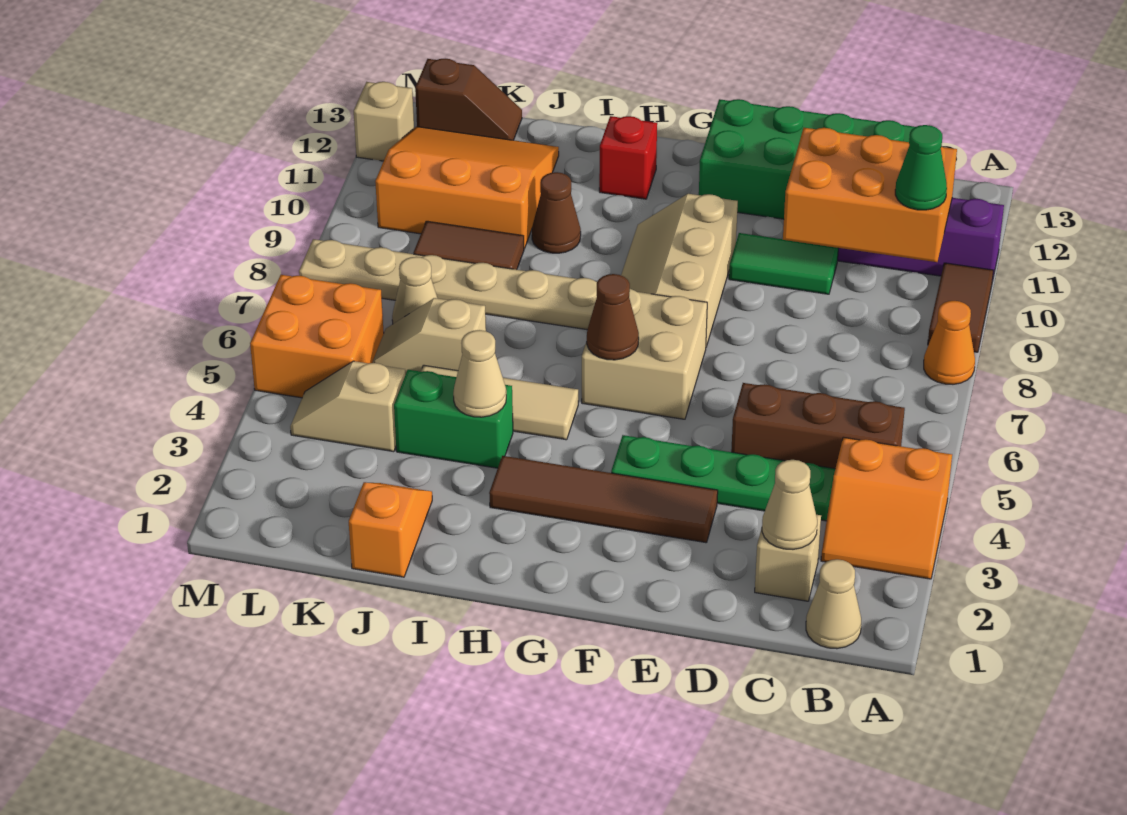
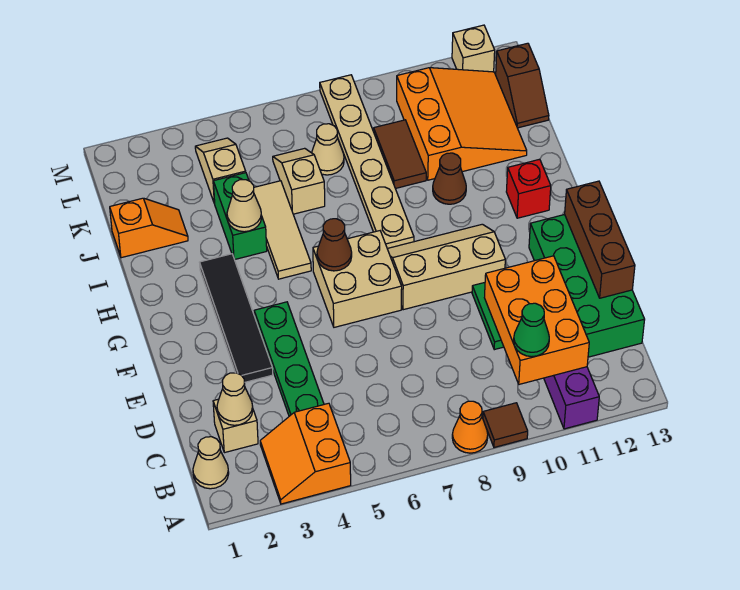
brown tile A9:A10 level 1 -> brown tile A9 level 1
brown brick B5:D5 level 1 -> brown brick D13:F13 level 2
brown tile E3:H3 level 1 -> black tile E3:H3 level 1
orange brick L5:M6 level 1 -> none

